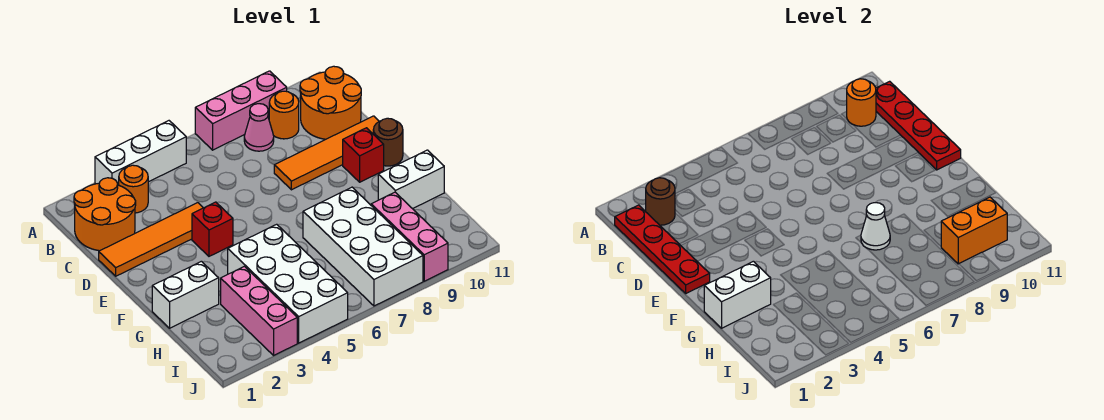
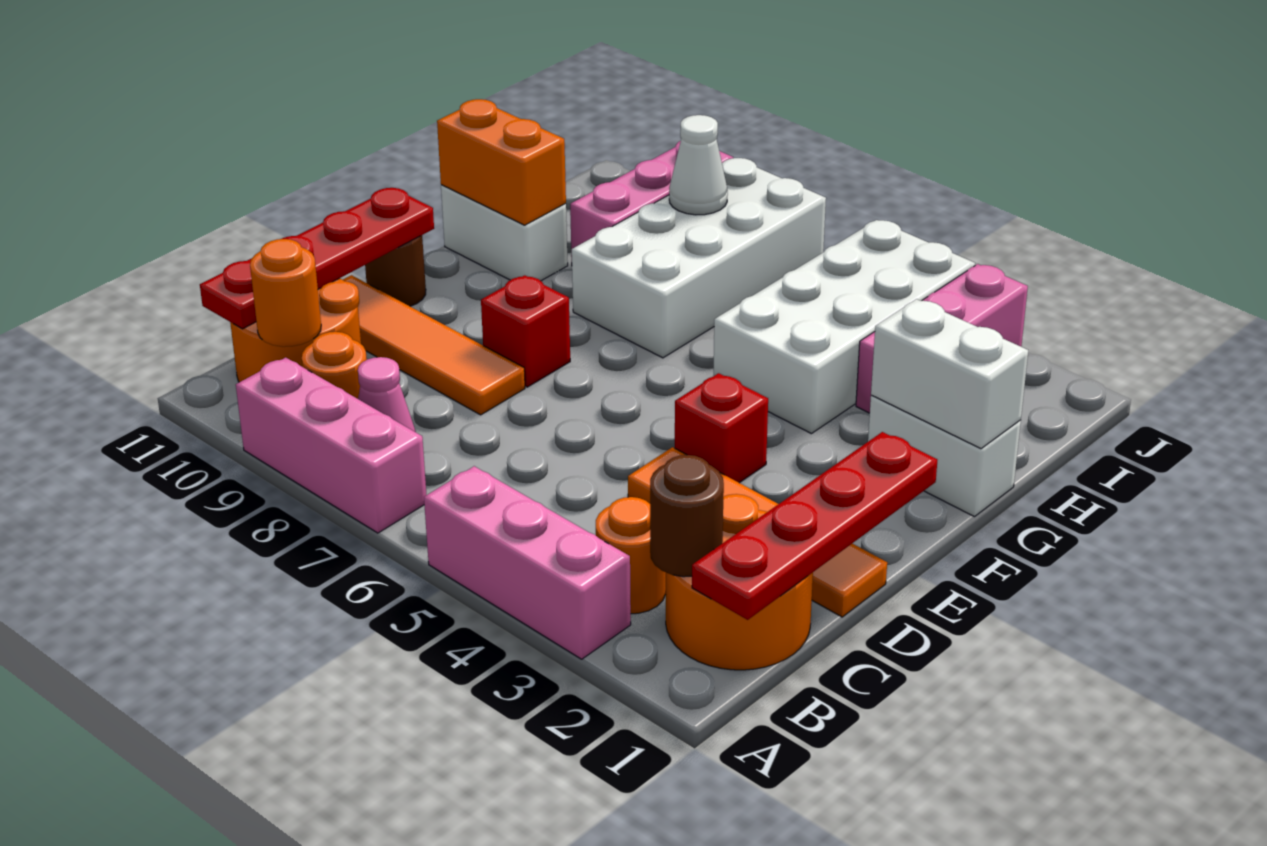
white brick A3:A5 level 1 -> pink brick A3:A5 level 1
red brick E10 level 1 -> red brick E8 level 1
white cone G7 level 2 -> white cone I8 level 2
orange brick I9:I10 level 2 -> orange brick G10:G11 level 2

